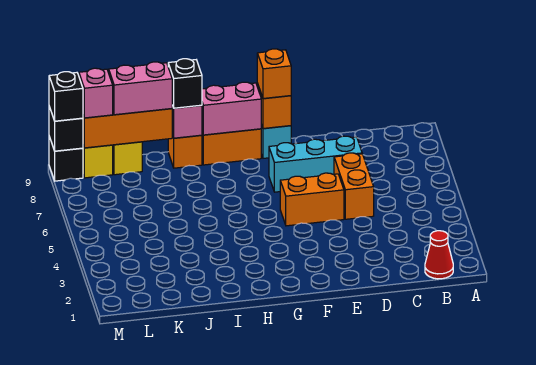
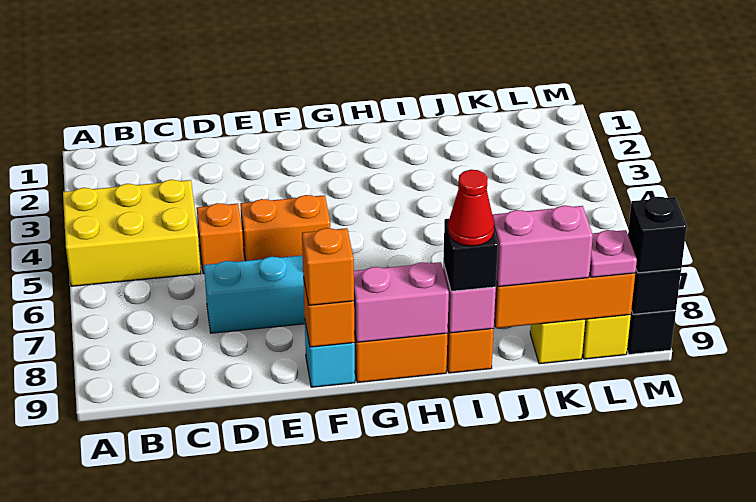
none -> yellow brick A4:C5 level 1
red cone B1 level 1 -> red cone I9 level 4
orange brick D5:D6 level 1 -> orange brick D5 level 1
pink brick L9 level 3 -> pink plate L9 level 3

